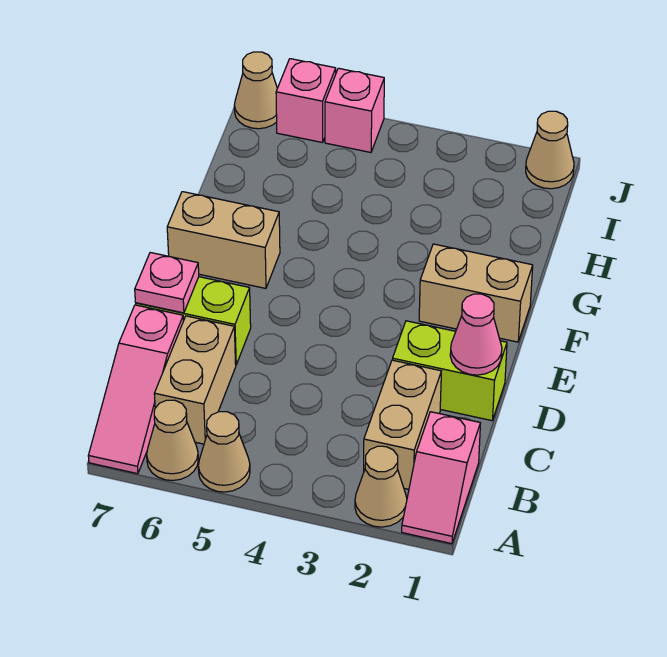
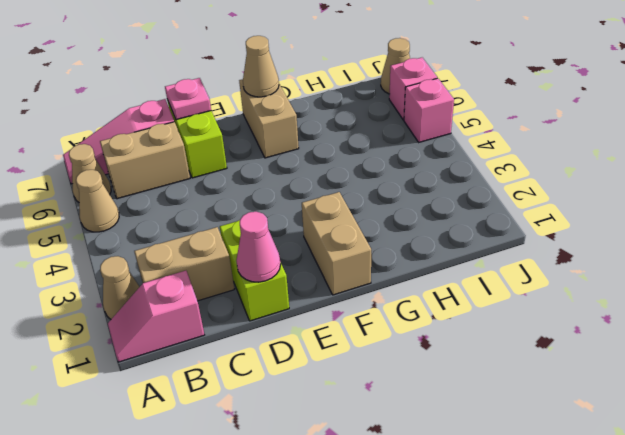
tan cone J1 level 1 -> tan cone F7 level 2

